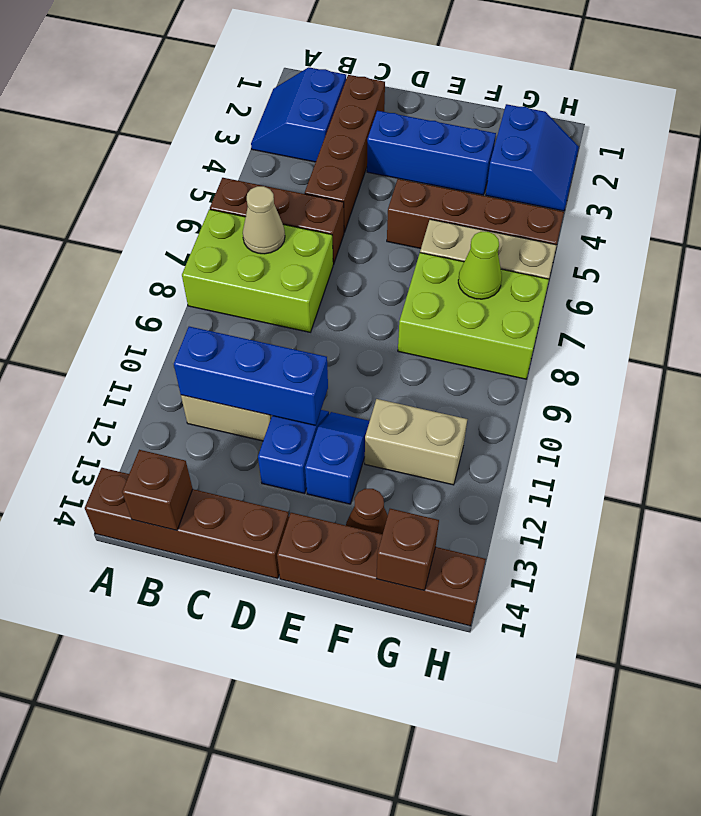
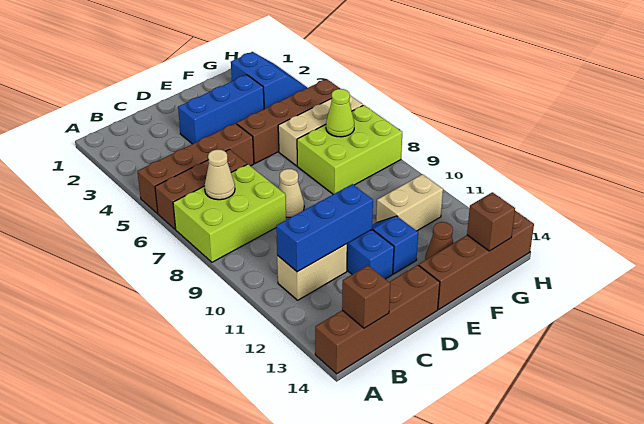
blue slope A2:B3 level 1 top B -> none
brown brick C2:C5 level 1 -> brown brick A5:D5 level 1
none -> tan cone D8 level 1

